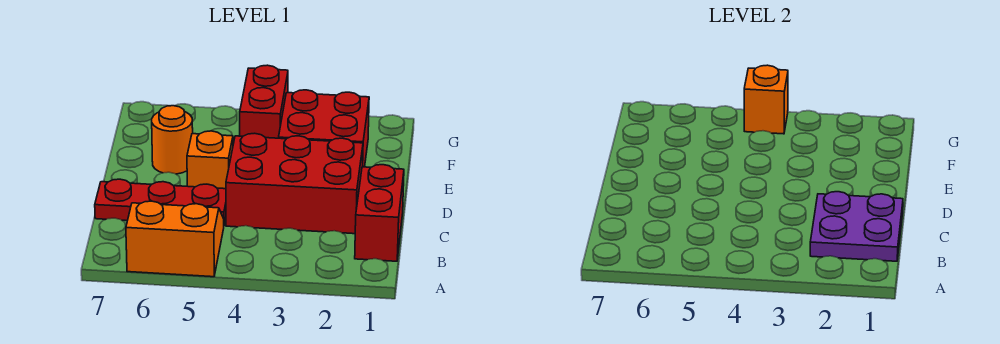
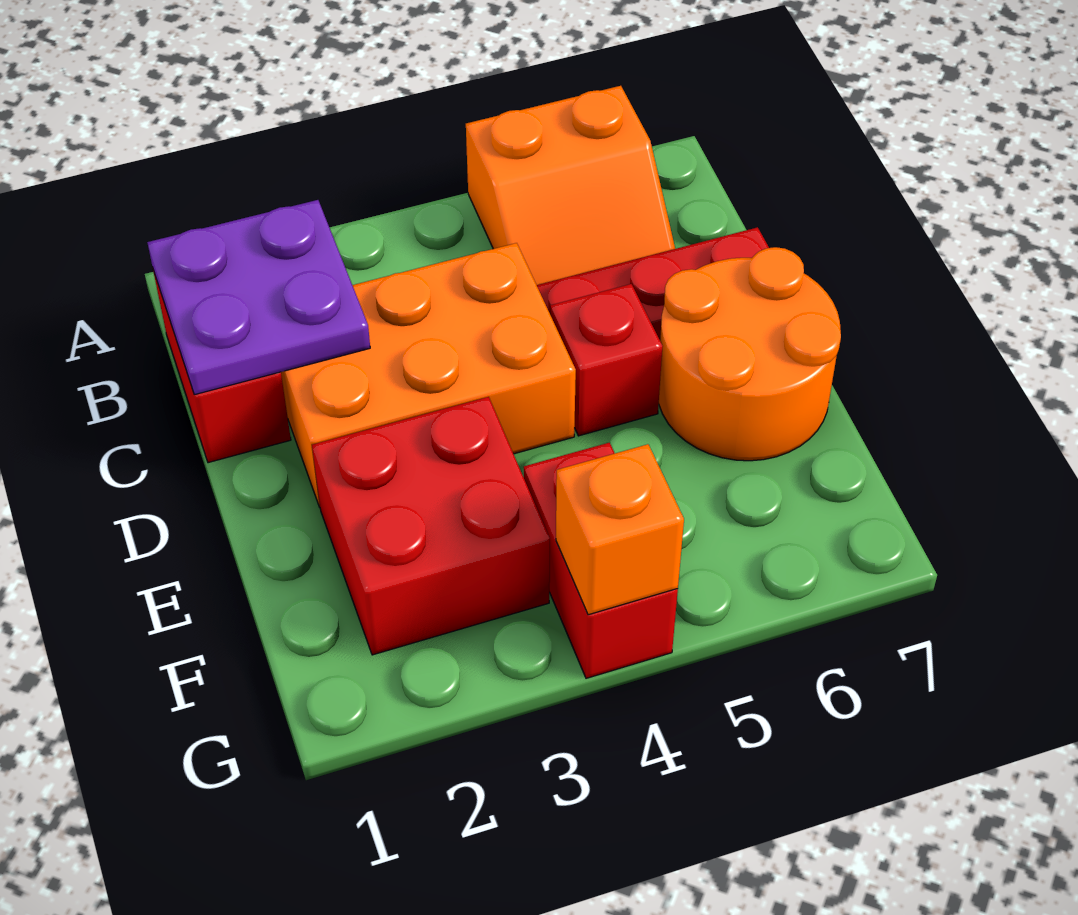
red brick C2:D4 level 1 -> orange brick C2:D4 level 1
orange brick D5 level 1 -> red brick D5 level 1
orange round brick E6 level 1 -> orange round brick D6:E7 level 1

